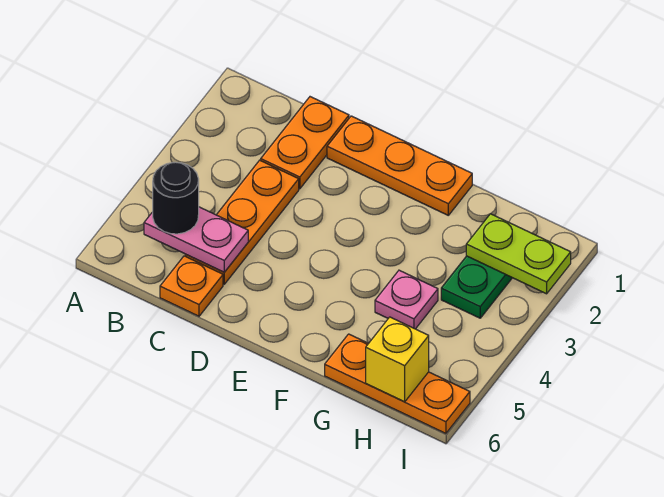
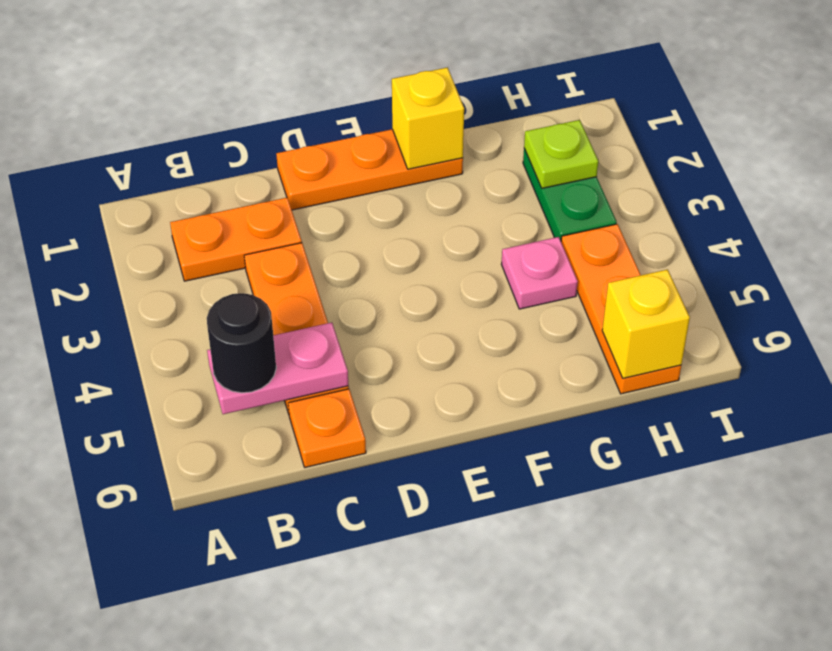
orange plate C1:C2 level 1 -> orange plate B2:C2 level 1
none -> yellow brick F1 level 2
orange plate G6:I6 level 1 -> orange plate H4:H6 level 1
lime plate H2:I2 level 2 -> lime plate H2 level 2

